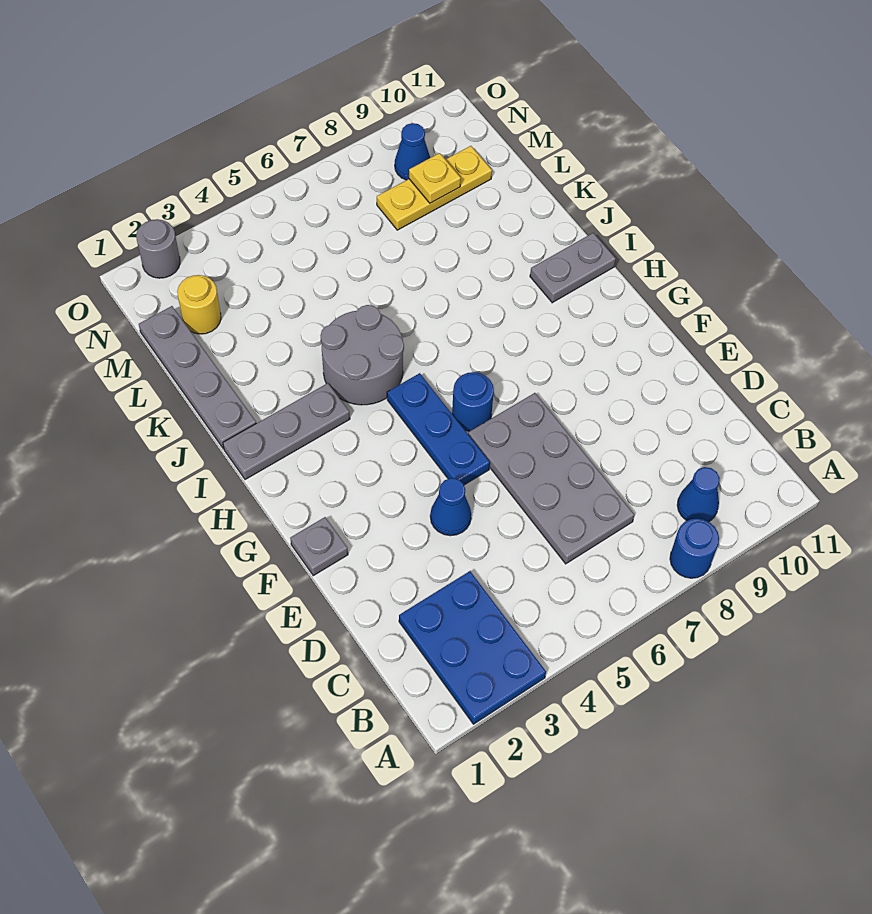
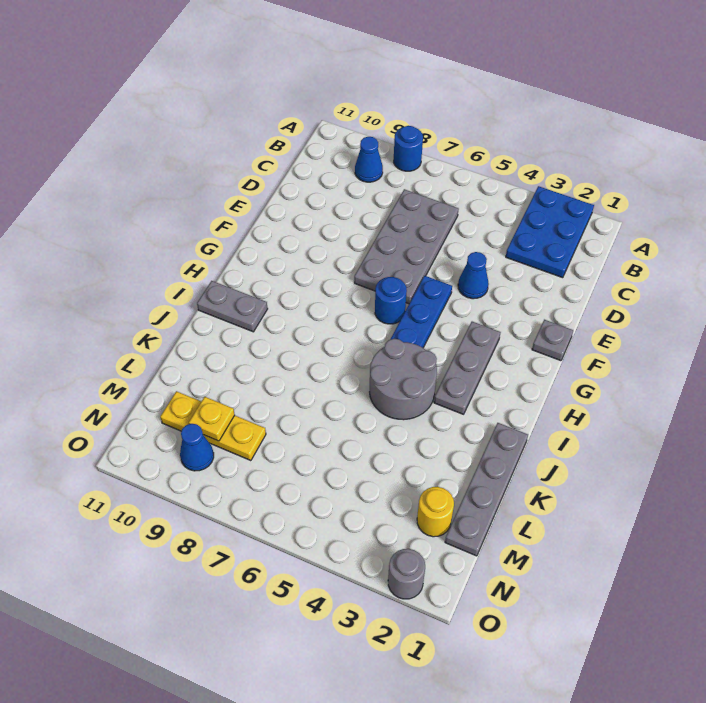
grey plate I1:I3 level 1 -> grey plate G3:I3 level 1

